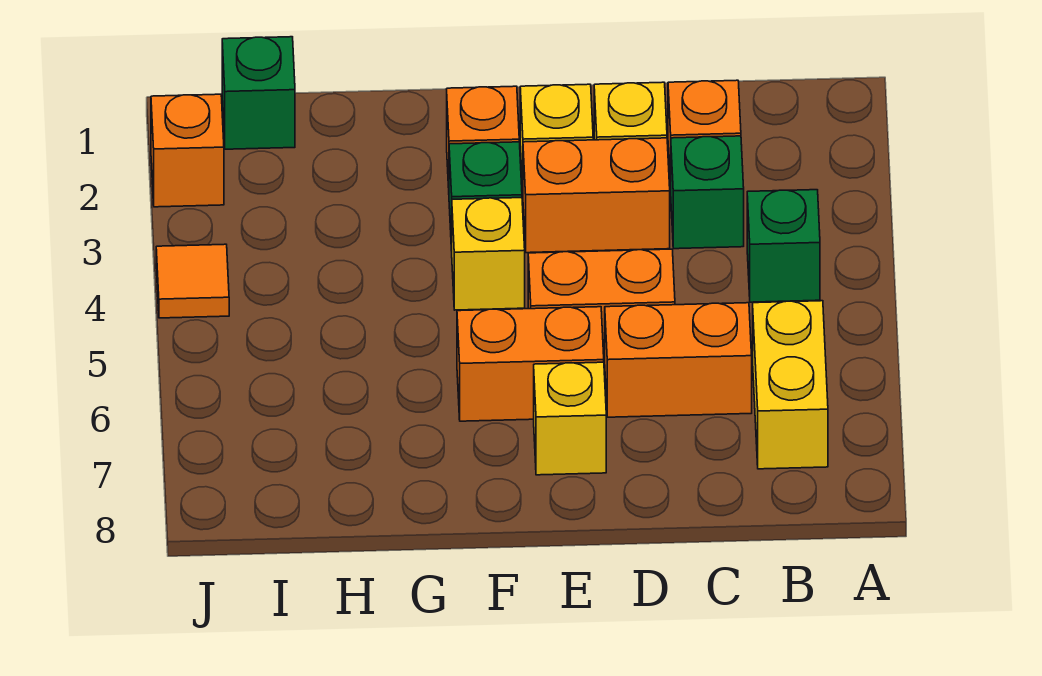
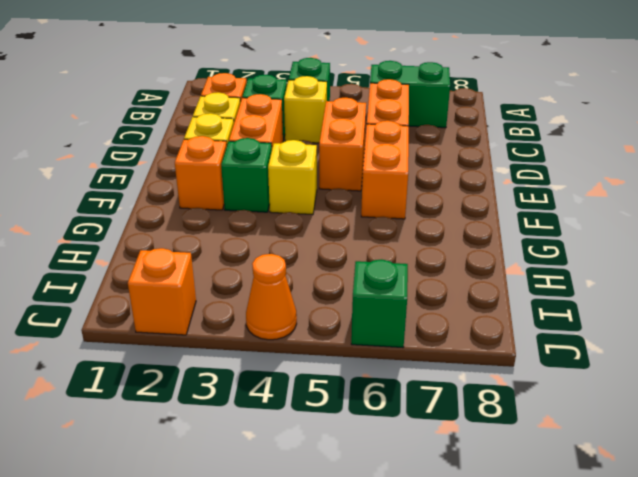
yellow brick B6:B7 level 1 -> green brick B6:B7 level 1
yellow brick E7 level 1 -> yellow brick C4 level 1
green brick I1 level 1 -> green brick J6 level 1
orange tile J4 level 1 -> orange cone J4 level 1

